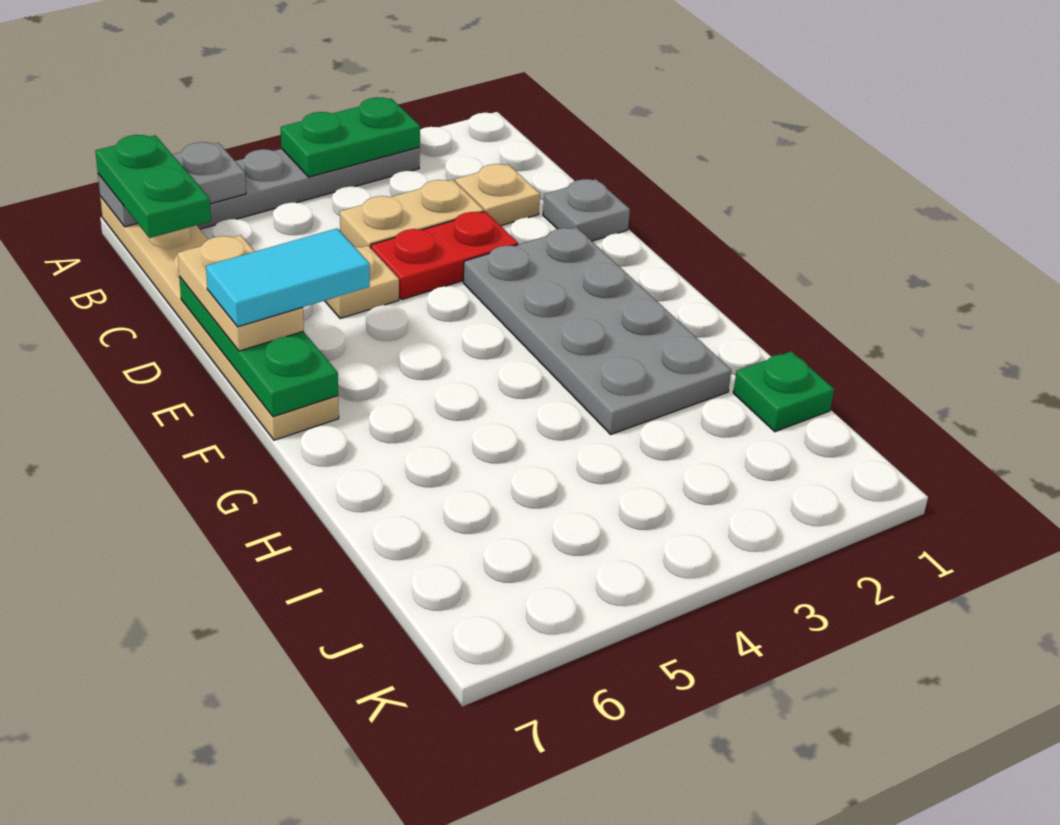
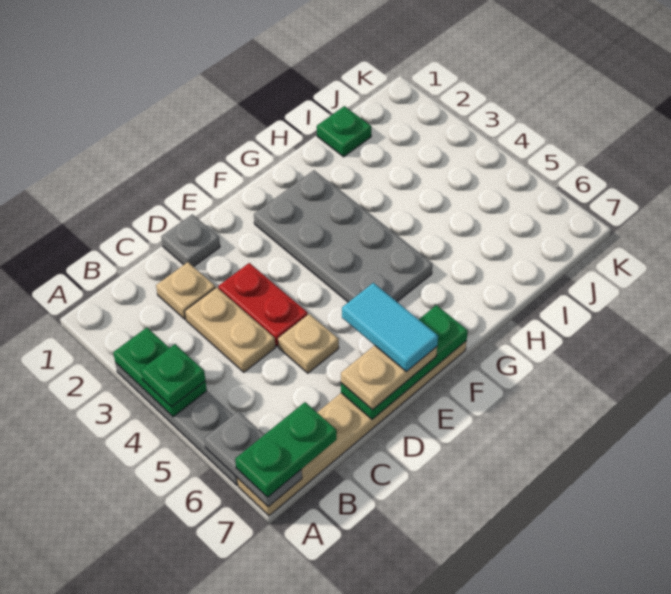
none -> green plate A4 level 3
grey plate E2:H3 level 1 -> grey plate F2:G5 level 1

